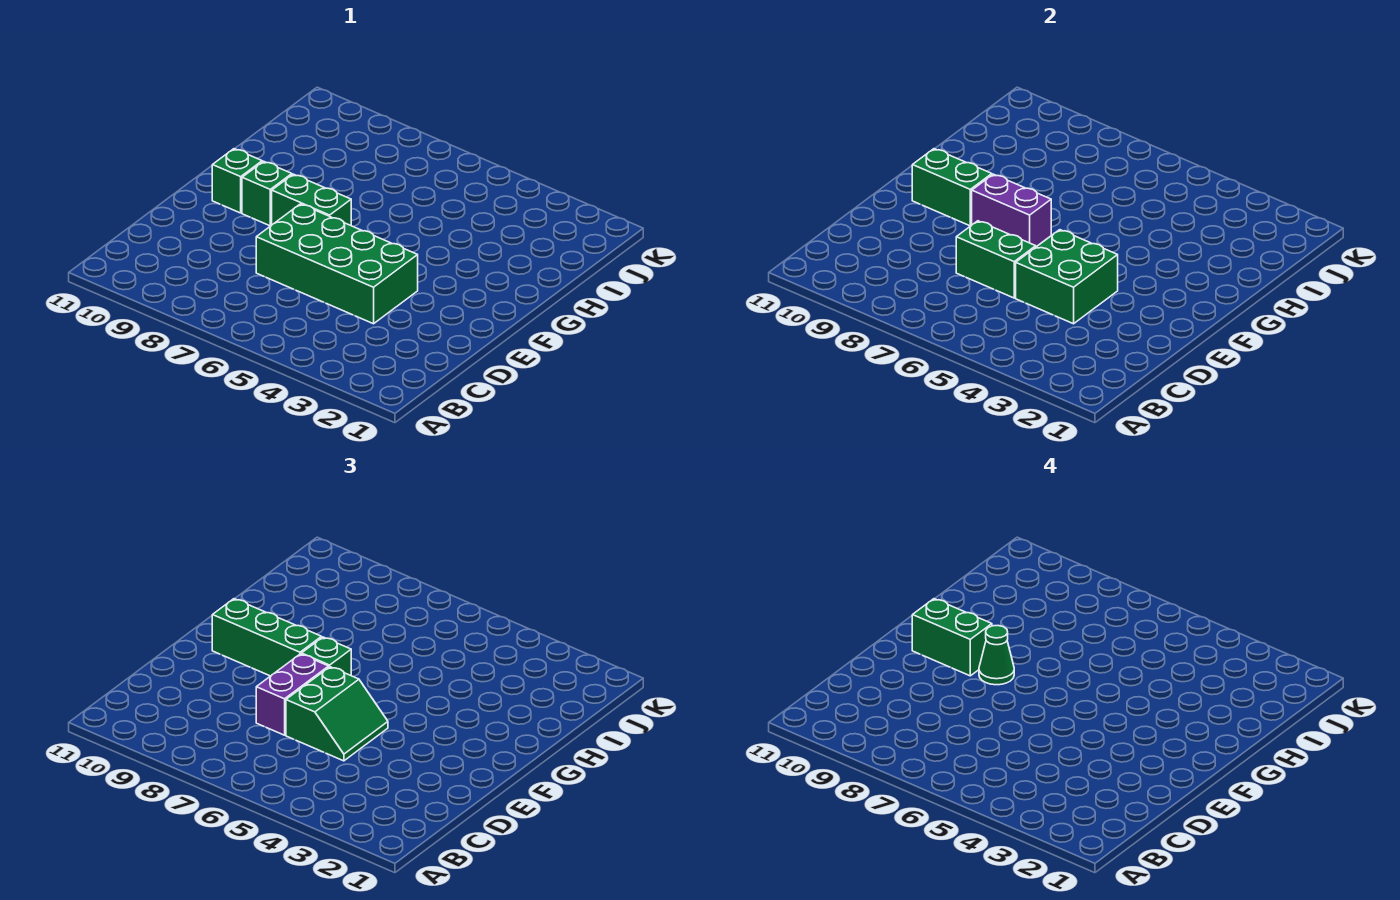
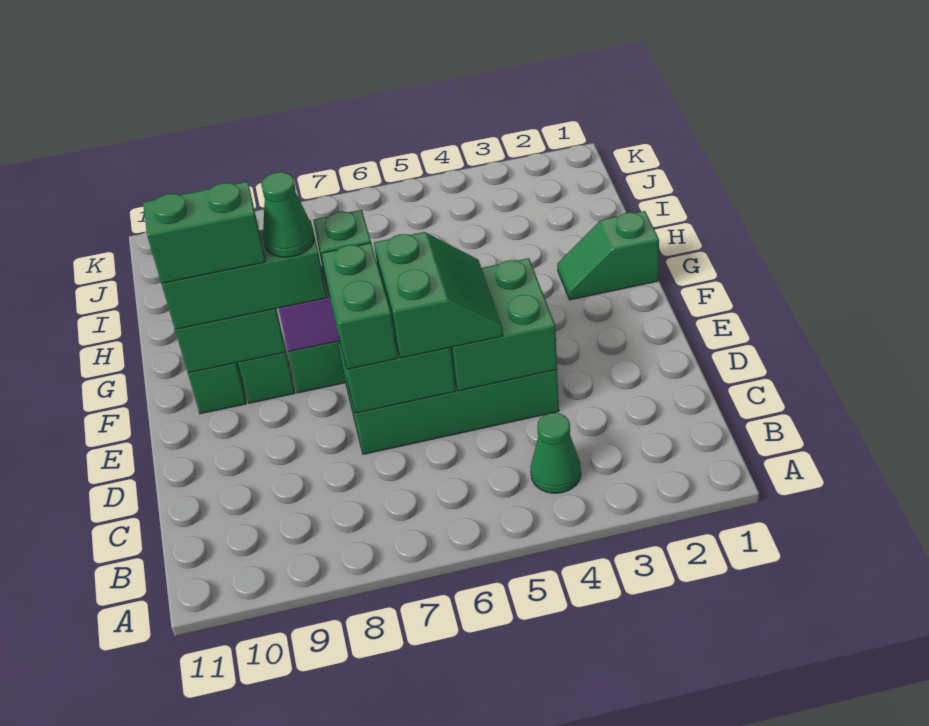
none -> green cone B4 level 1
purple brick D7:E7 level 3 -> green brick D7:E7 level 3
none -> green slope G1:G2 level 1 top 1

